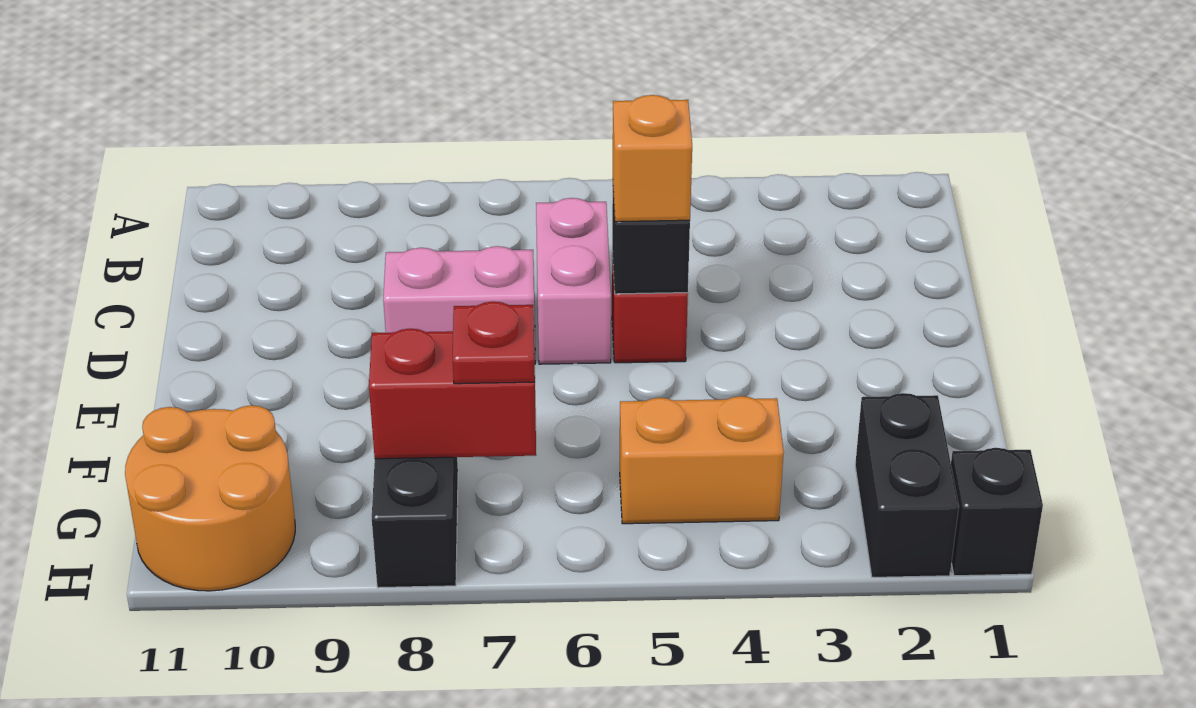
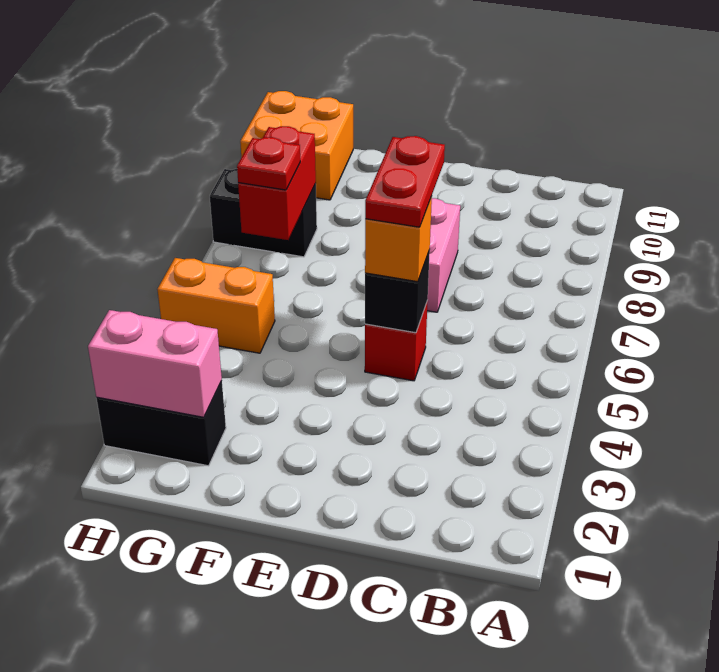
pink brick C6:D6 level 1 -> pink brick G2:H2 level 2
none -> red plate D5:D6 level 4
orange brick G4:G5 level 1 -> orange brick G5:H5 level 1
orange round brick G10:H11 level 1 -> orange brick G10:H11 level 1
black brick H1 level 1 -> none

